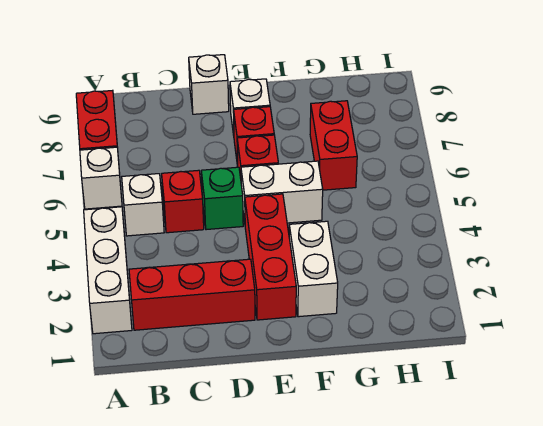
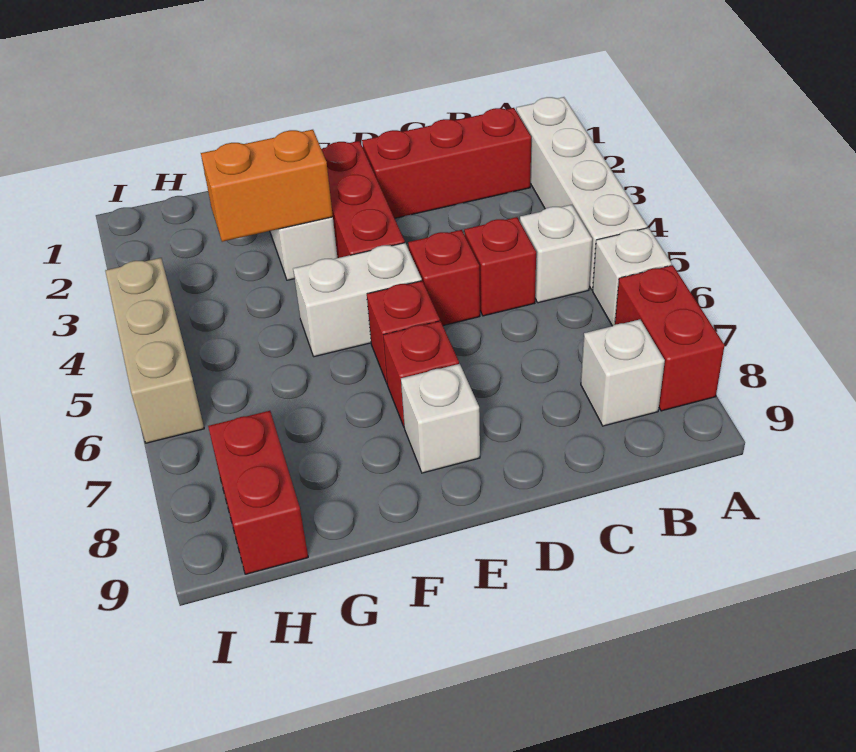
white brick A2:A4 level 1 -> white brick A2:A5 level 1
green brick D5 level 1 -> red brick D5 level 1
white brick D9 level 1 -> white brick B8 level 1
none -> orange brick F3:G3 level 2
red brick G6:G7 level 1 -> red brick H8:H9 level 1
none -> tan brick I4:I6 level 1

